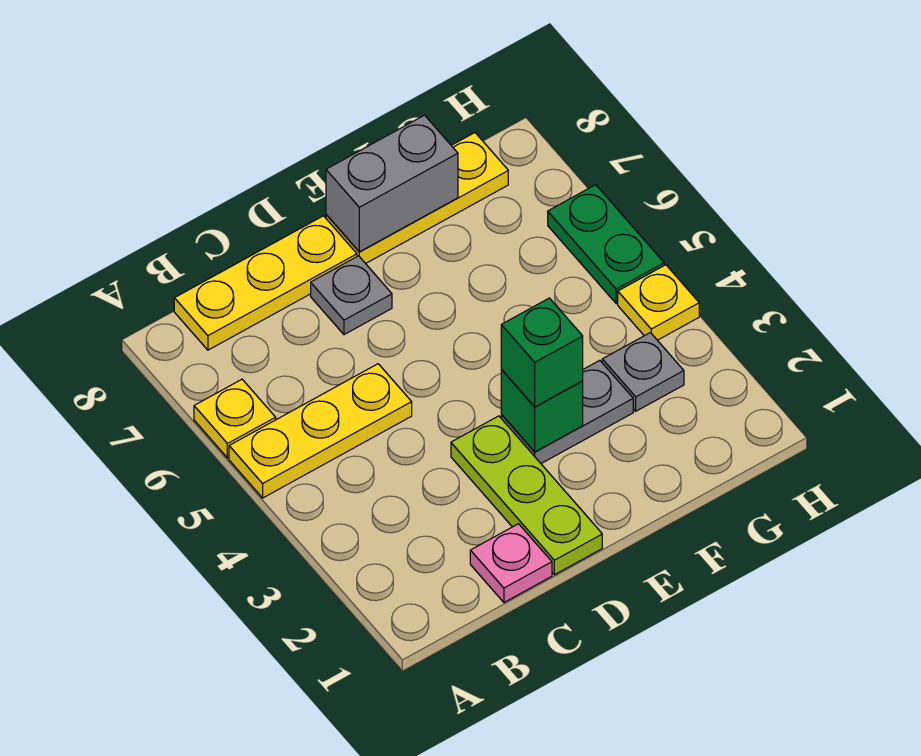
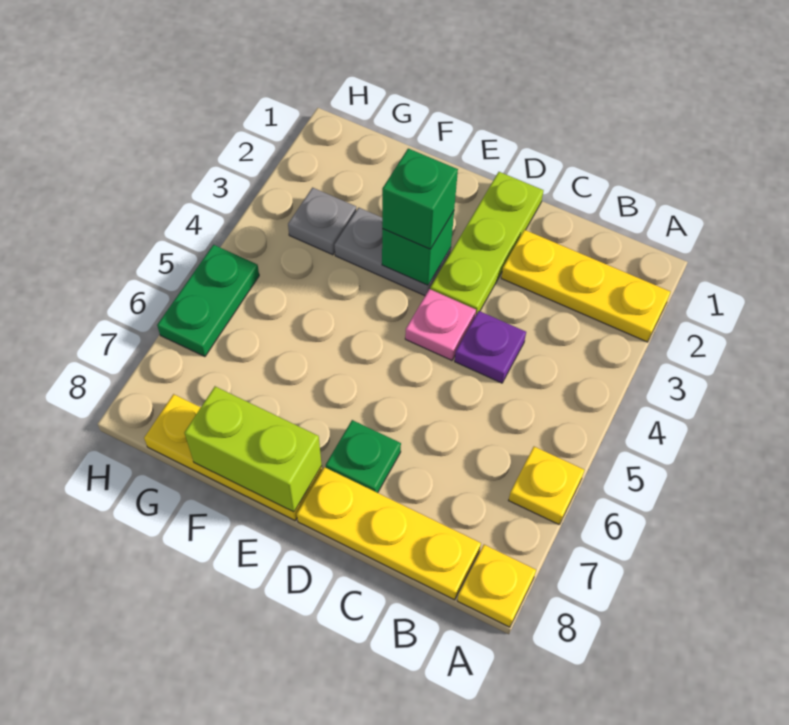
yellow plate A5:C5 level 1 -> yellow plate A2:C2 level 1
pink plate C1 level 1 -> pink plate D4 level 1
none -> purple plate C4 level 1
grey plate D7 level 1 -> green plate D7 level 1
grey brick E8:F8 level 2 -> lime brick E8:F8 level 2
yellow plate H4 level 1 -> yellow plate A8 level 1

